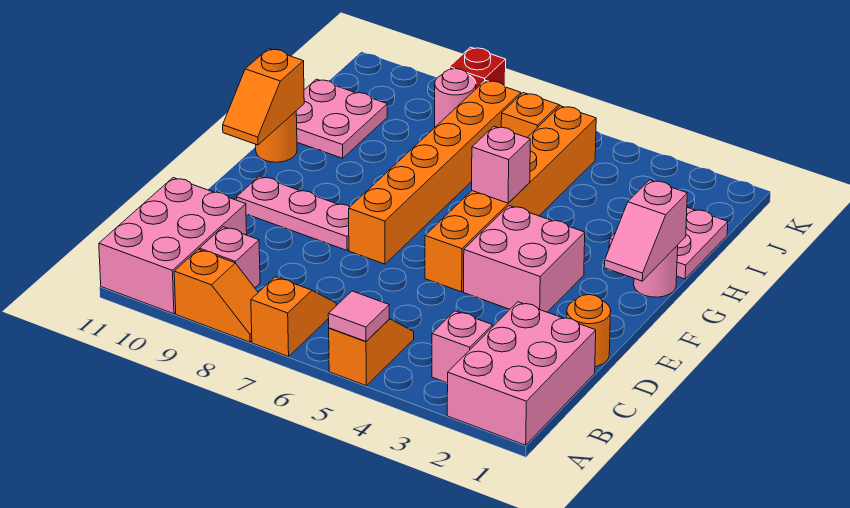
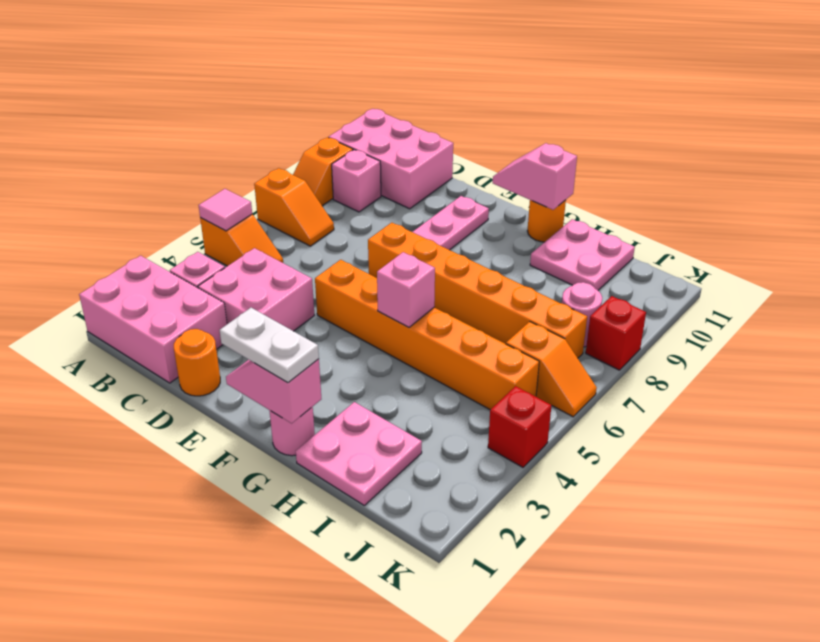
pink brick E3:F4 level 1 -> pink brick C3:D4 level 1
none -> white plate F1:G1 level 3
orange slope F11:G11 level 2 top G -> pink slope F11:G11 level 2 top G
none -> red brick K4 level 1

